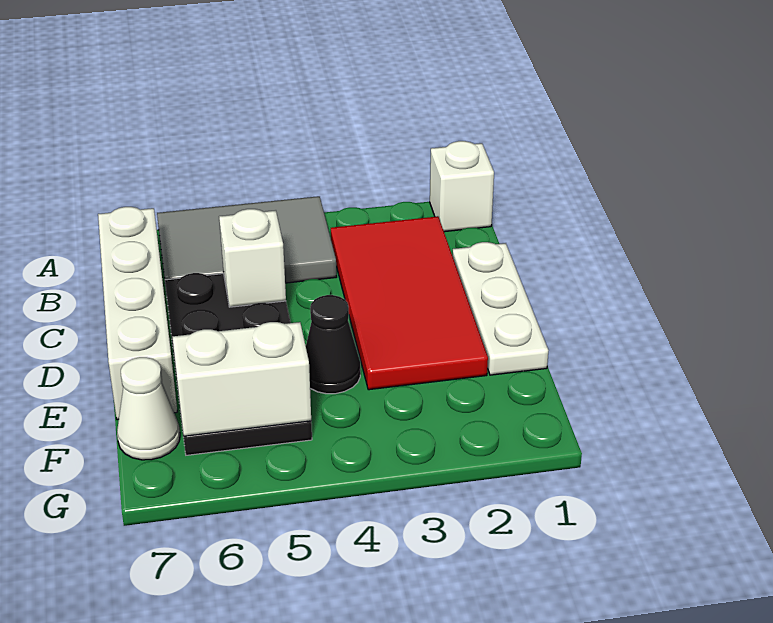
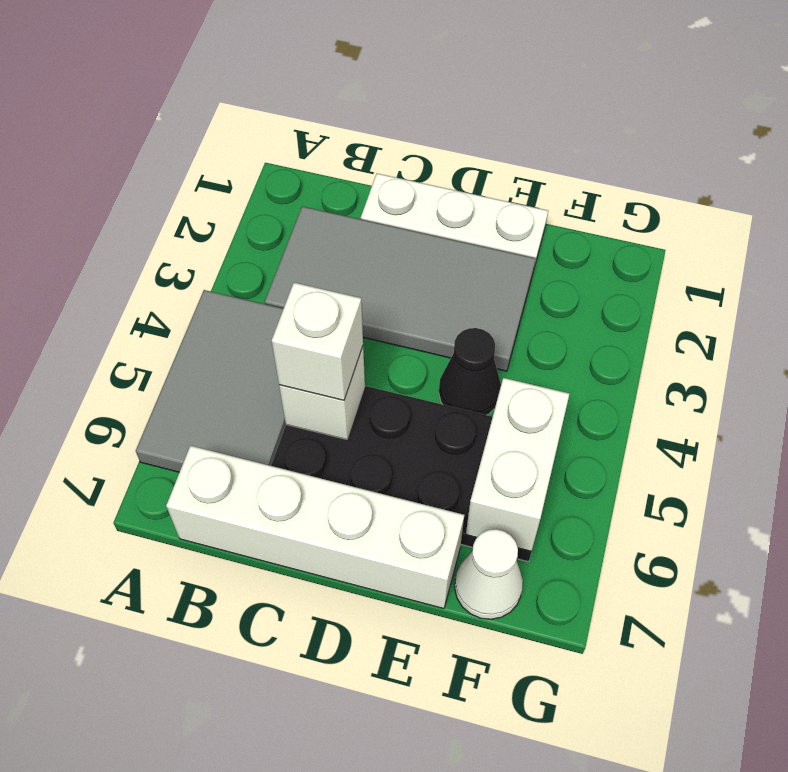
white brick A1 level 1 -> white brick C5 level 3
red tile B2:E3 level 1 -> grey tile B2:E3 level 1

